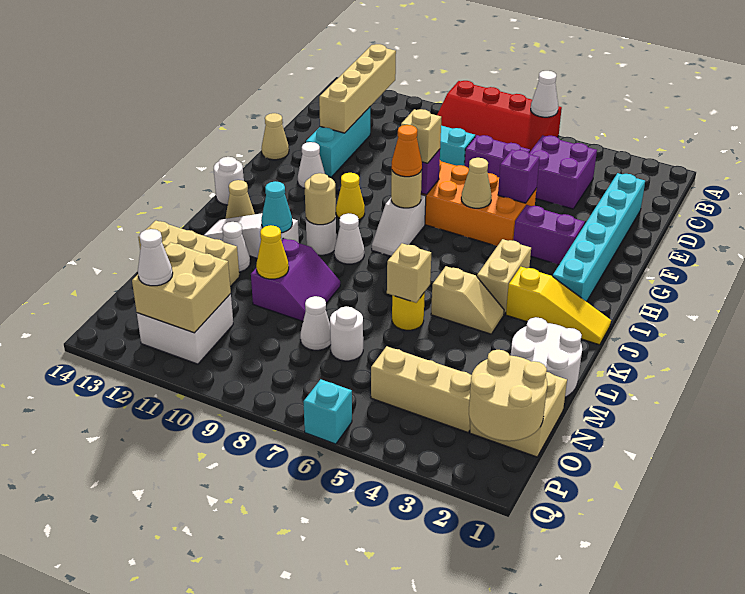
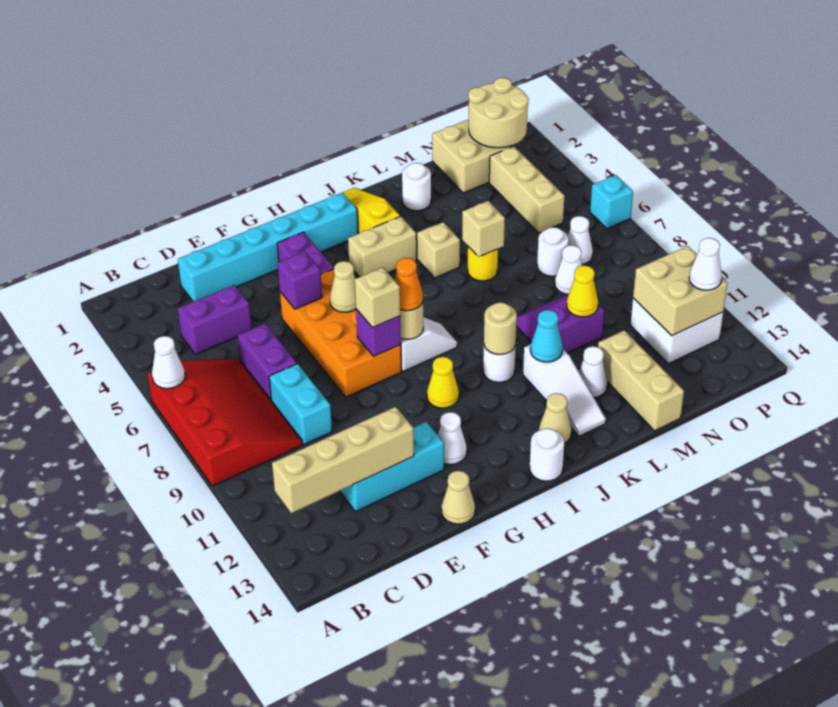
purple brick C4:D5 level 1 -> purple brick C4:D4 level 1
white cone J9 level 1 -> white cone O7 level 1
white round brick L1:M2 level 1 -> white round brick L2 level 1

